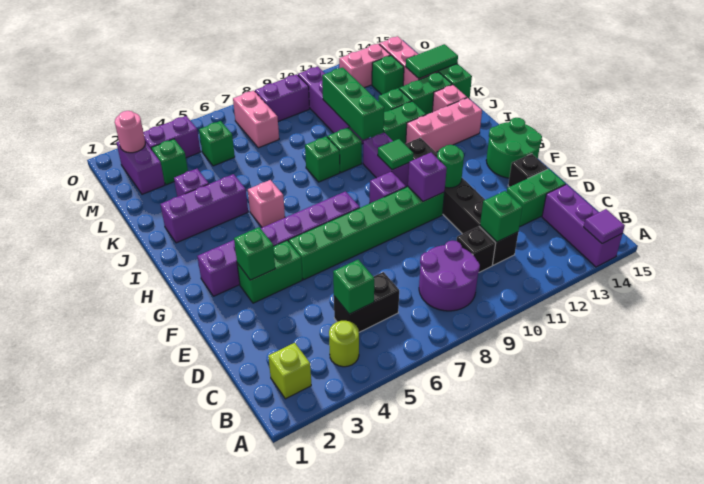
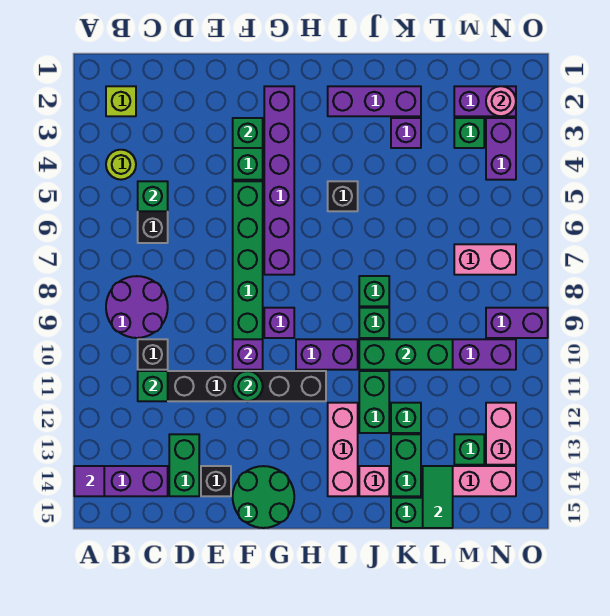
green tile H10 level 2 -> none
pink brick I5 level 1 -> black brick I5 level 1
purple brick J2:J4 level 1 -> purple brick I2:K2 level 1
green brick M5 level 1 -> none
purple brick N8:N9 level 1 -> purple brick N9:O9 level 1

